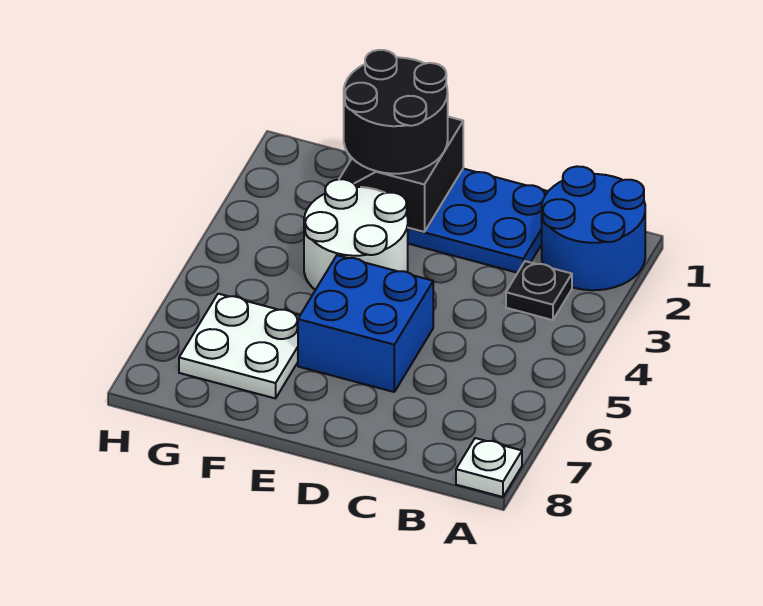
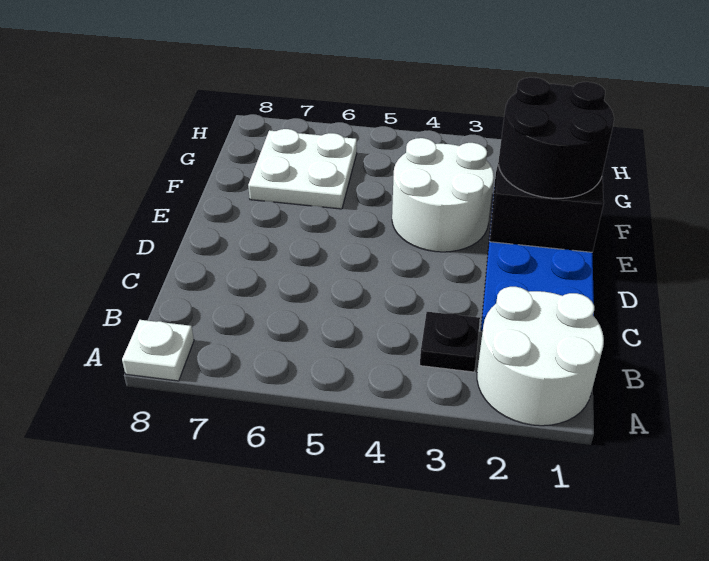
blue round brick A1:B2 level 1 -> white round brick A1:B2 level 1
blue brick D5:E6 level 1 -> none

